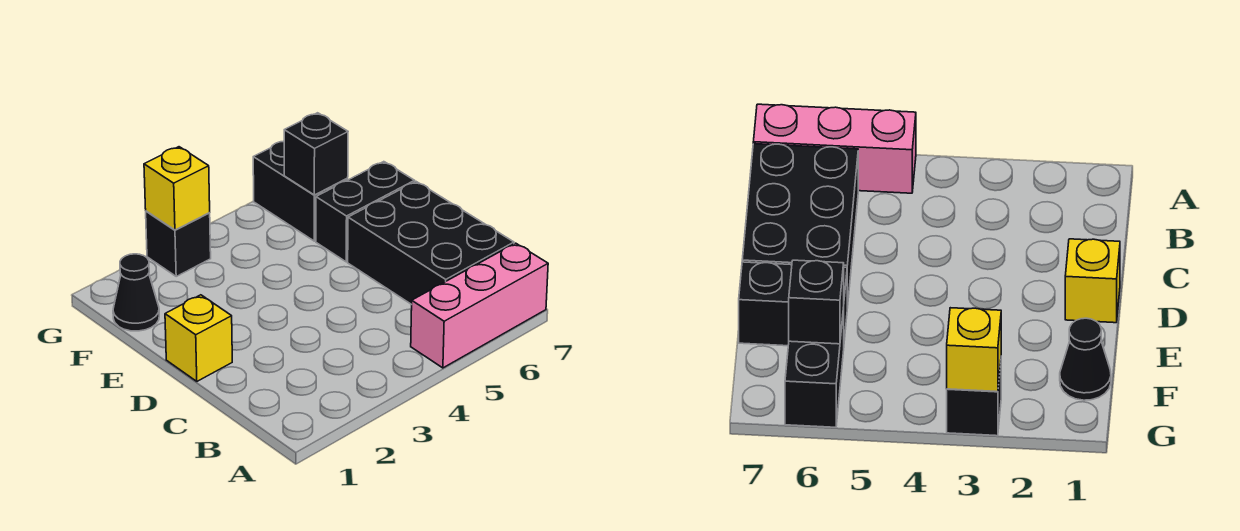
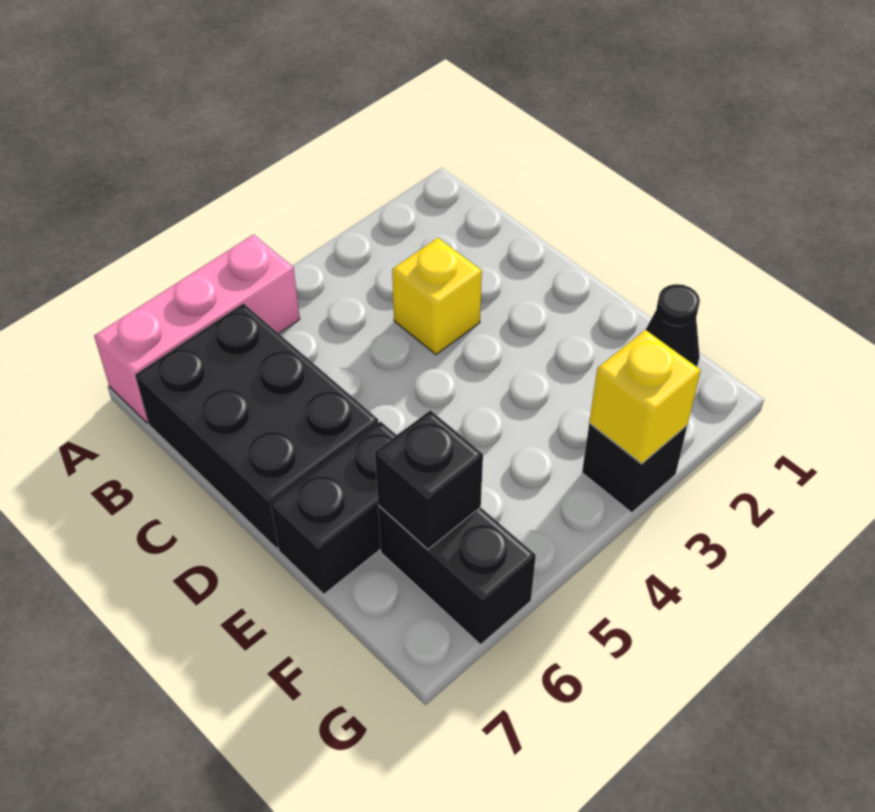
yellow brick D1 level 1 -> yellow brick C3 level 1

